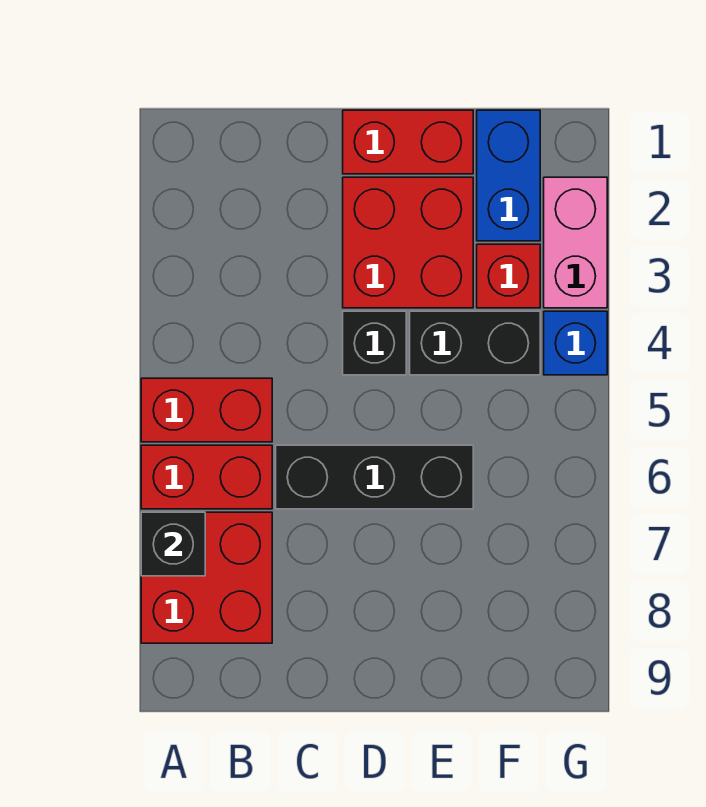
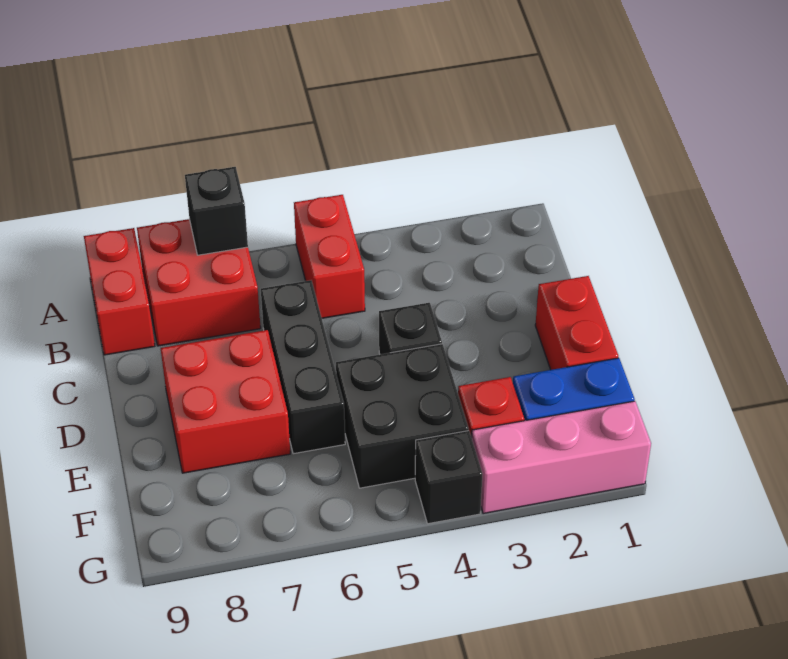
red brick A6:B6 level 1 -> red brick A9:B9 level 1
red brick D2:E3 level 1 -> red brick D7:E8 level 1
black brick E4:F4 level 1 -> black brick E4:F5 level 1
pink brick G2:G3 level 1 -> pink brick G1:G3 level 1
blue brick G4 level 1 -> black brick G4 level 1

